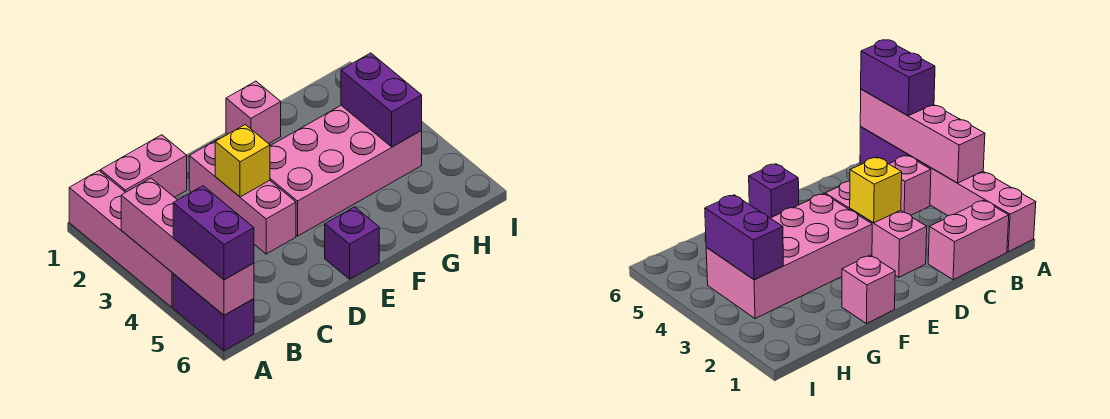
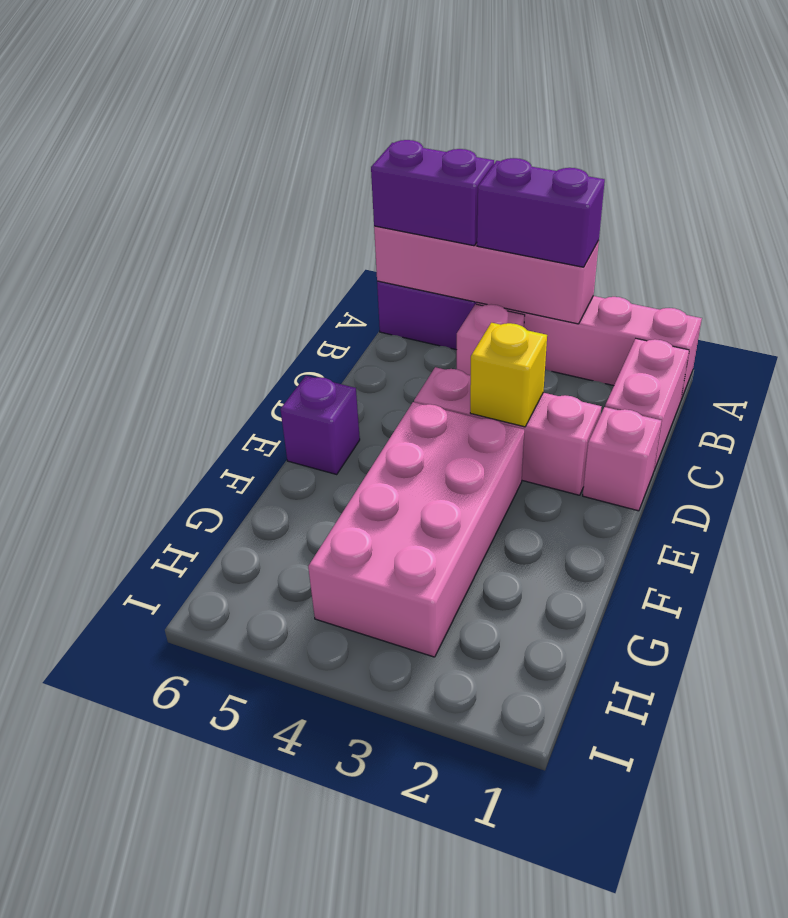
pink brick F1 level 1 -> pink brick D1 level 1
purple brick H3:H4 level 2 -> purple brick A3:A4 level 3

